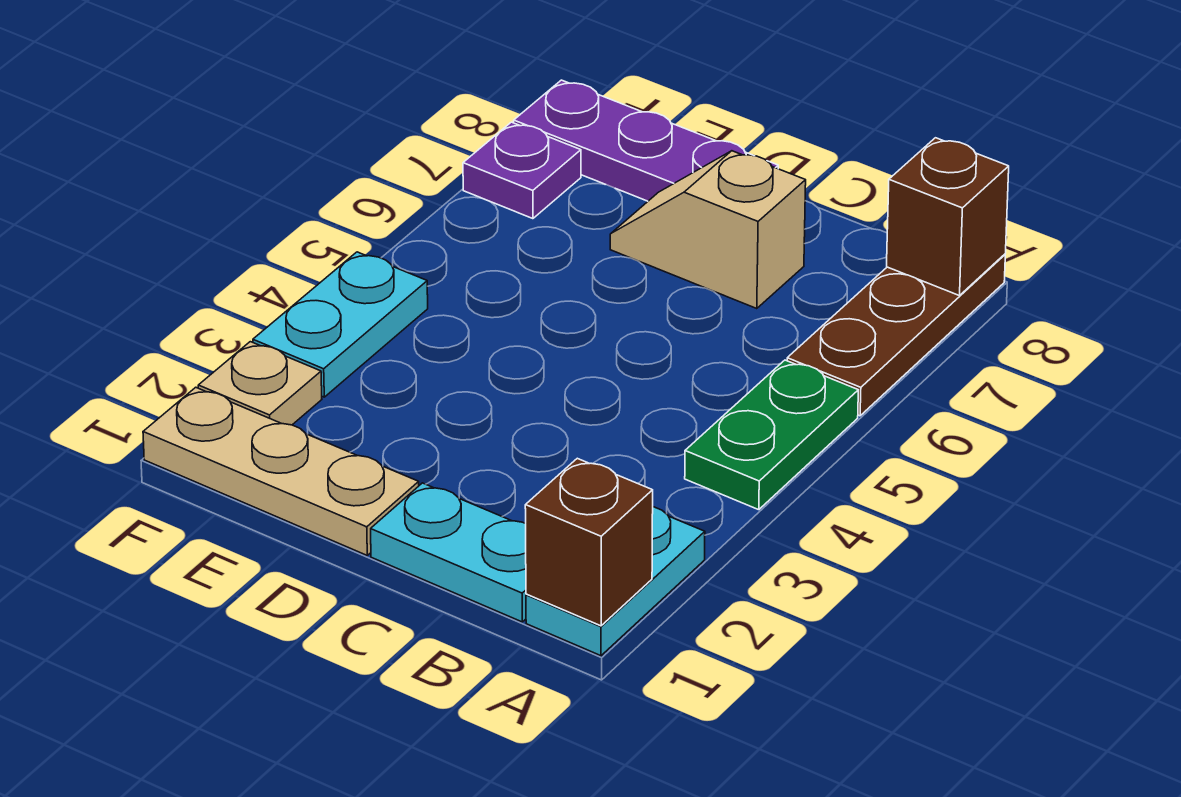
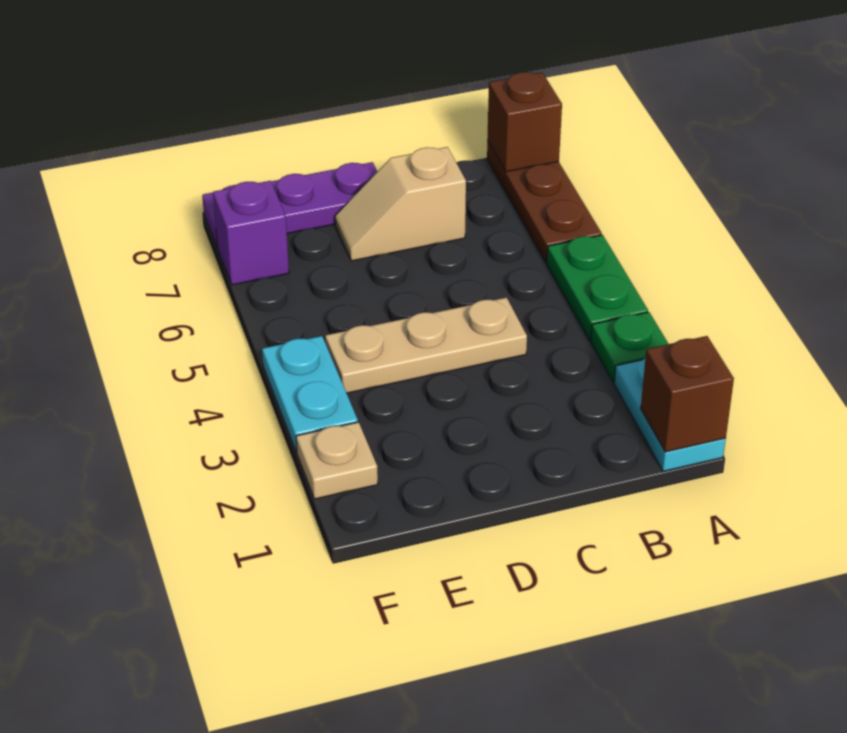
none -> green plate A3 level 1
cyan plate B1:C1 level 1 -> none
tan plate D1:F1 level 1 -> tan plate C4:E4 level 1
purple plate F7 level 1 -> purple brick F7 level 1

